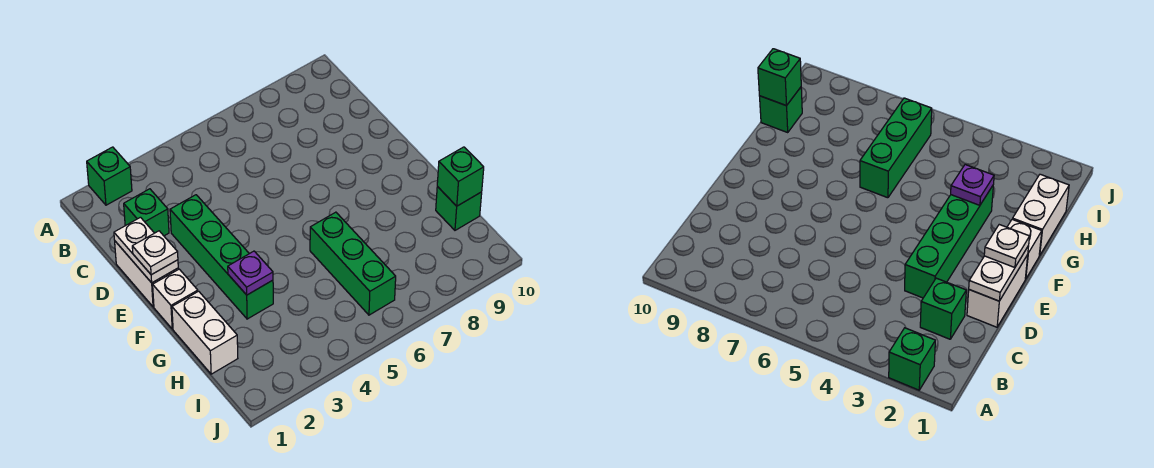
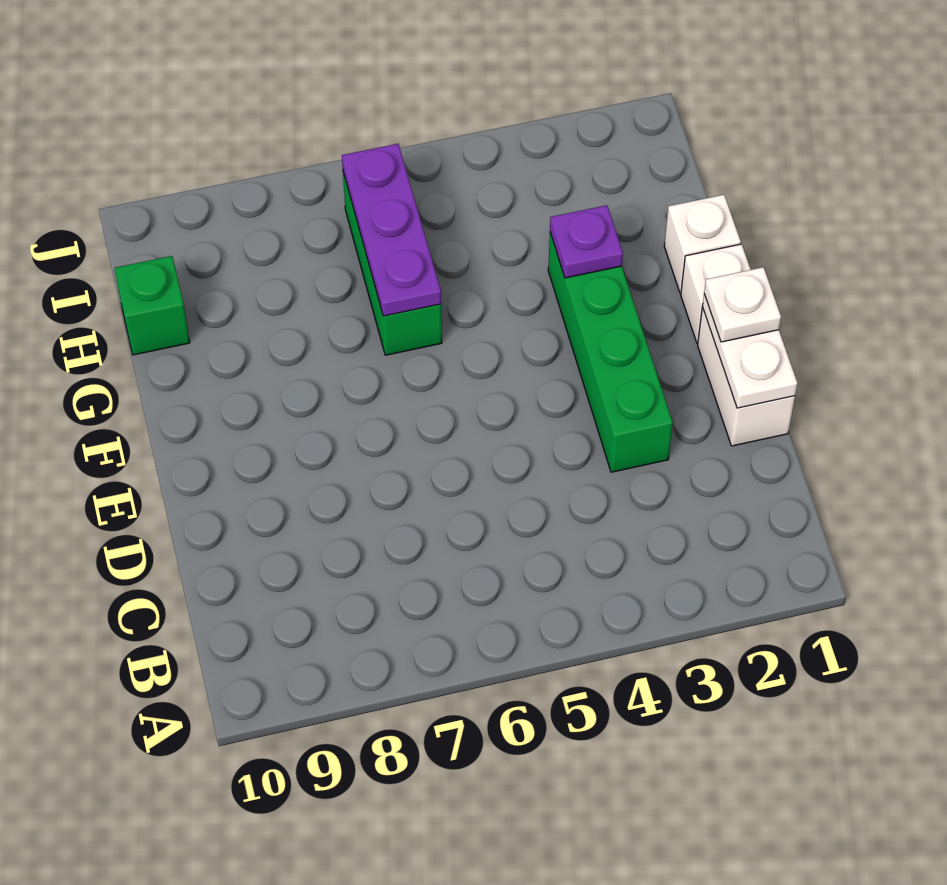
green brick A2 level 1 -> none
green brick C2 level 1 -> none
white brick G1:H1 level 1 -> white brick G1 level 1
none -> purple plate G6:I6 level 2
green brick H10 level 2 -> none

